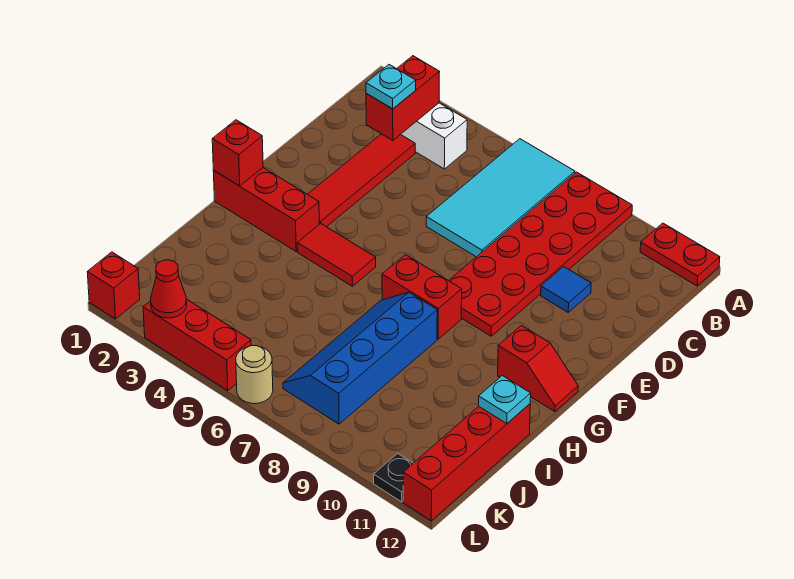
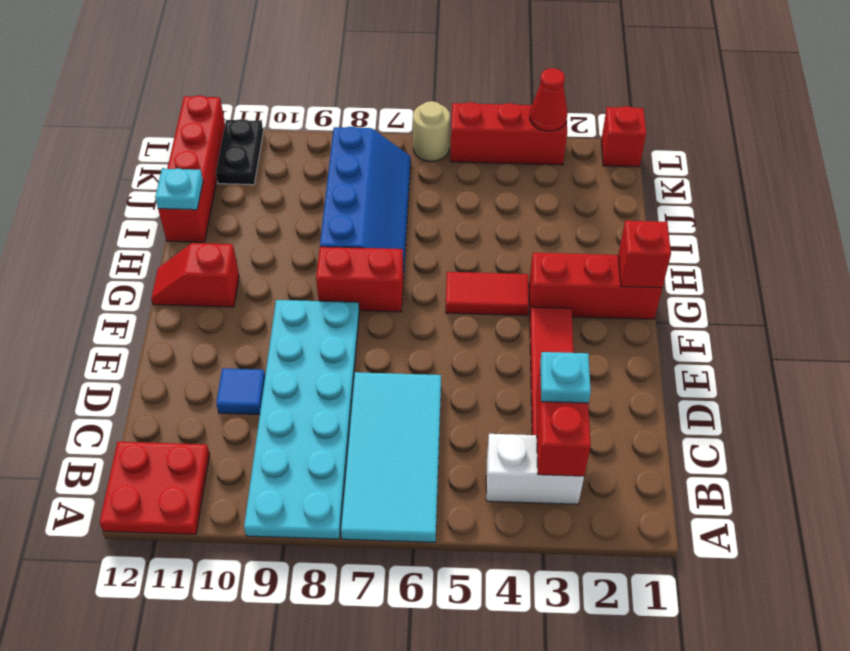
red plate A8:F9 level 1 -> cyan plate A8:F9 level 1
red plate A11:A12 level 1 -> red plate A11:B12 level 1
black plate L11 level 1 -> black plate K11:L11 level 1

